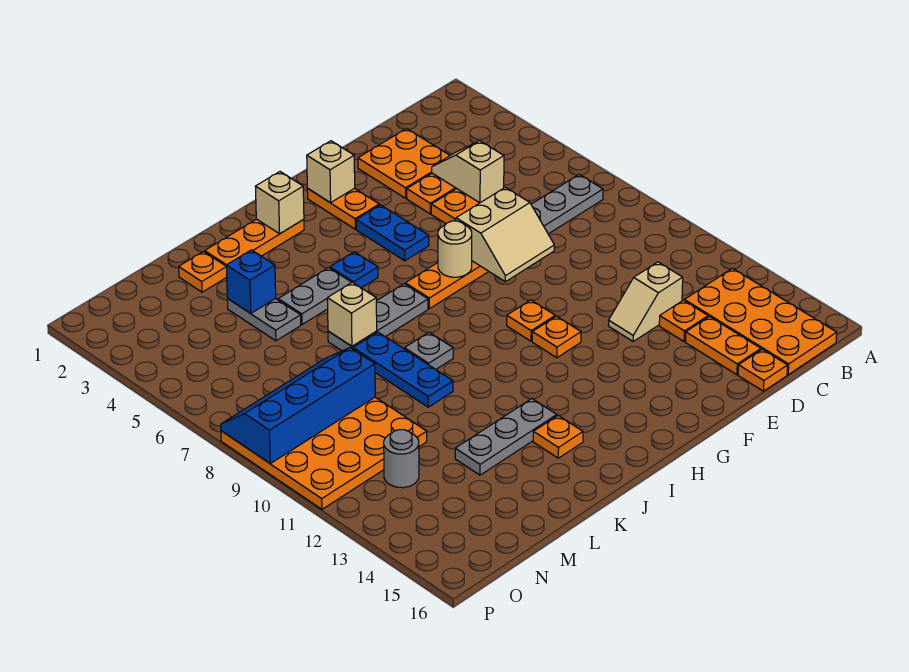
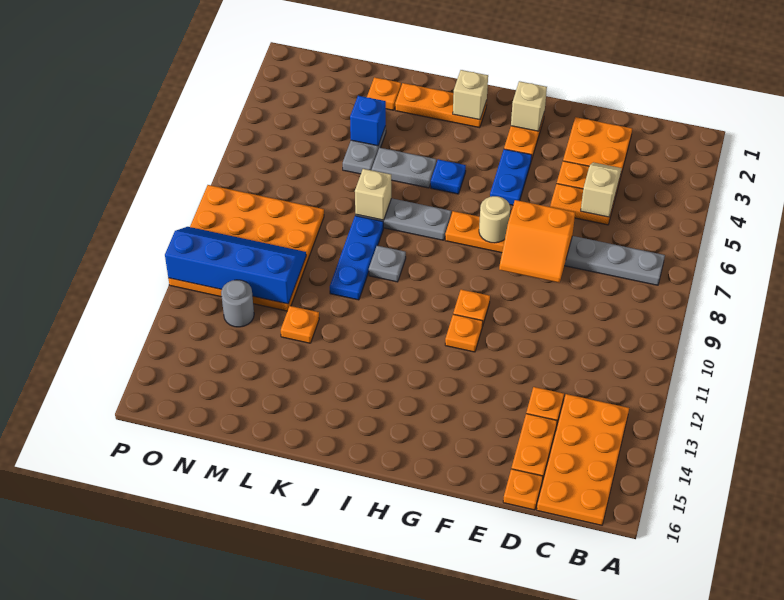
tan slope D12:E12 level 1 top D -> none
tan slope E7:F8 level 2 top 7 -> orange slope E7:F8 level 2 top 7
grey plate J13:L13 level 1 -> none
orange plate J14 level 1 -> orange plate L12 level 1
blue slope M8:P9 level 2 top 9 -> blue slope M10:P11 level 2 top 11

